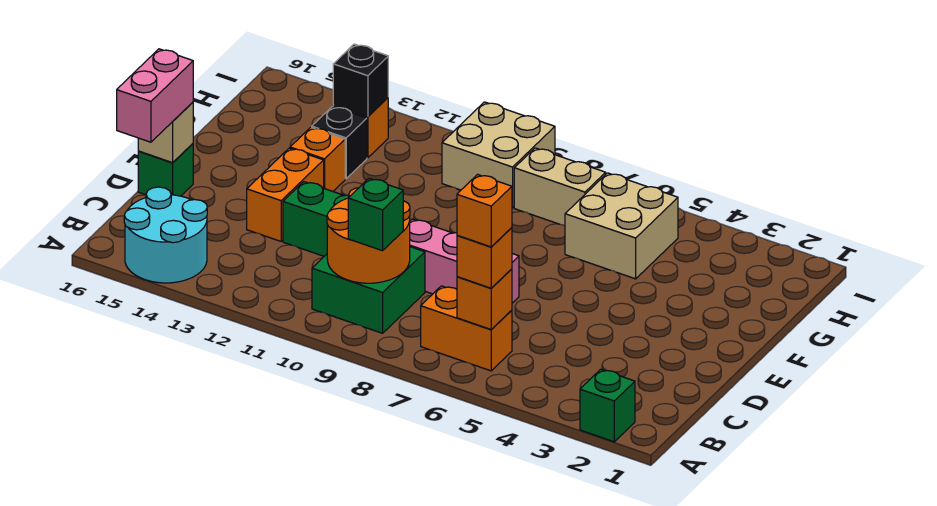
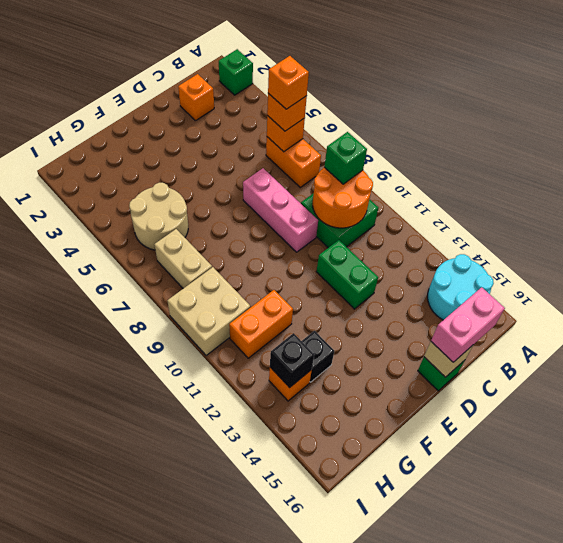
orange brick D13:E13 level 1 -> orange brick G11:H11 level 1
orange brick F13 level 1 -> orange brick C2 level 1
tan brick G5:H6 level 1 -> tan round brick G5:H6 level 1

